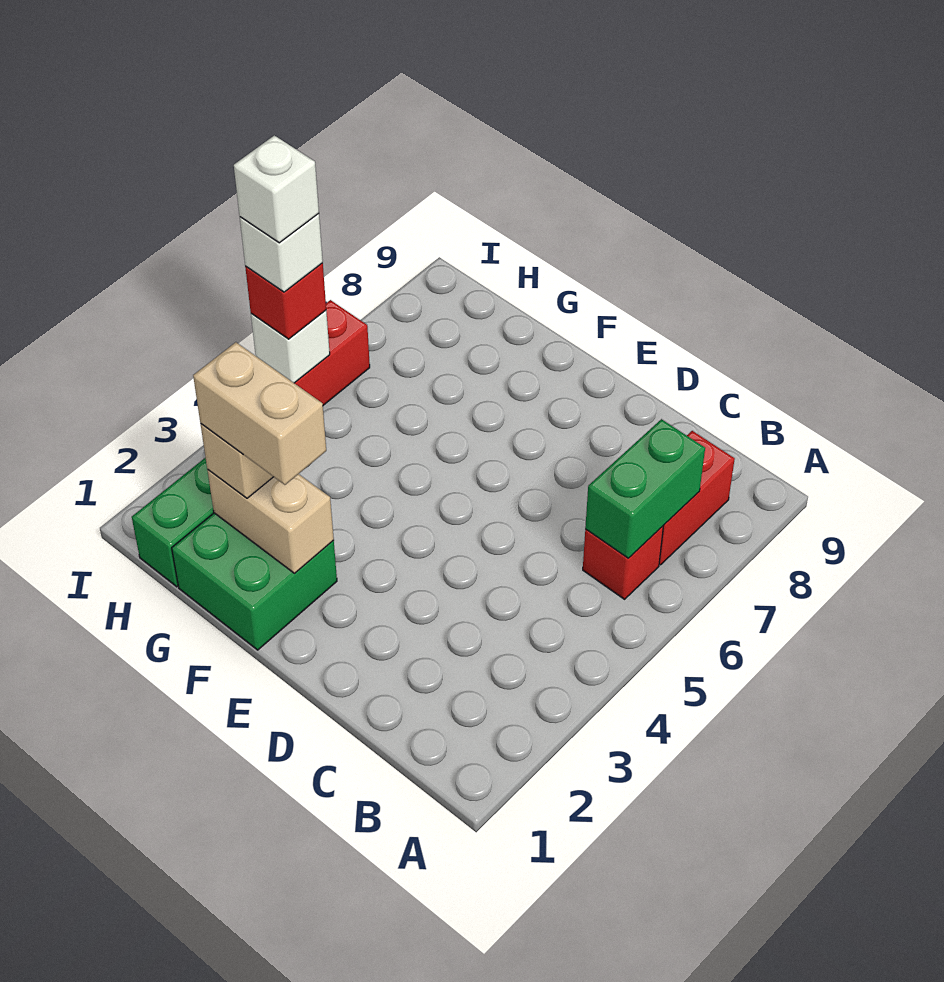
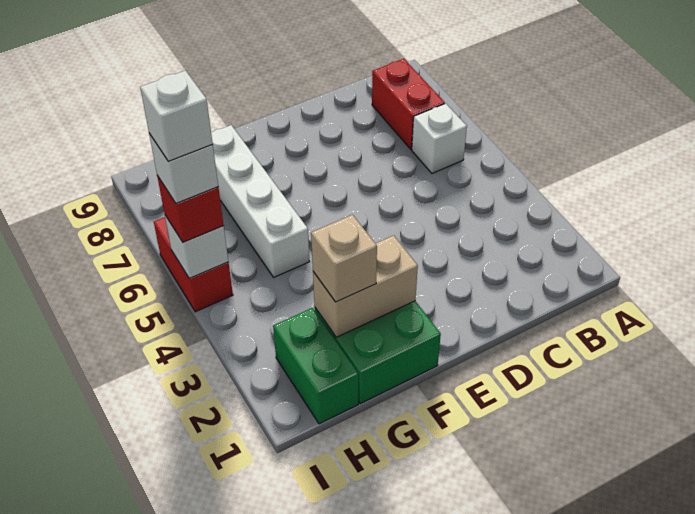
red brick B6 level 1 -> white brick B6 level 1
green brick B6:B7 level 2 -> none
tan brick F2:G2 level 4 -> none
none -> white brick G5:G8 level 1

